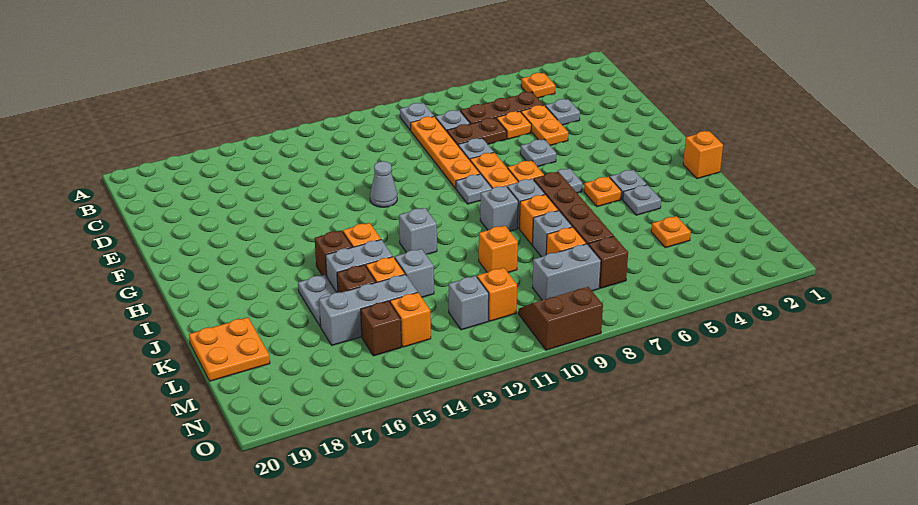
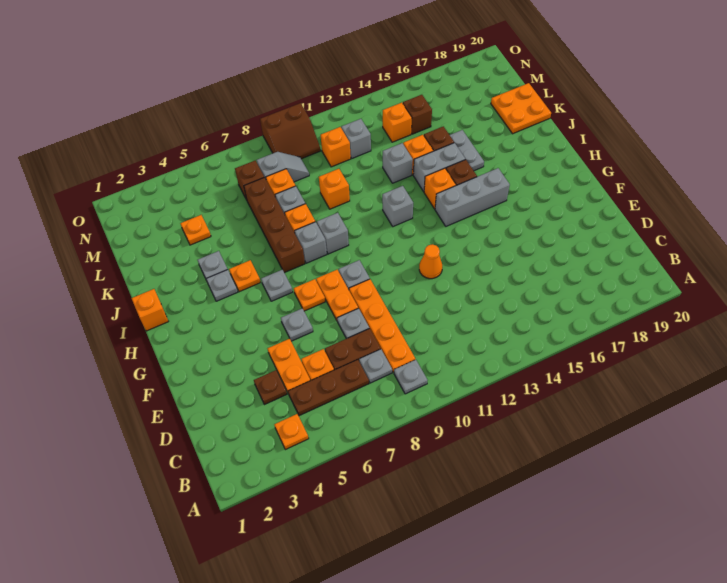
grey plate D4 level 1 -> brown plate D4 level 1
grey cone F12 level 1 -> orange cone F12 level 1
grey brick L14:L16 level 1 -> grey brick H14:H16 level 1
grey brick M8:M9 level 1 -> grey slope M8:M9 level 1 top 8

